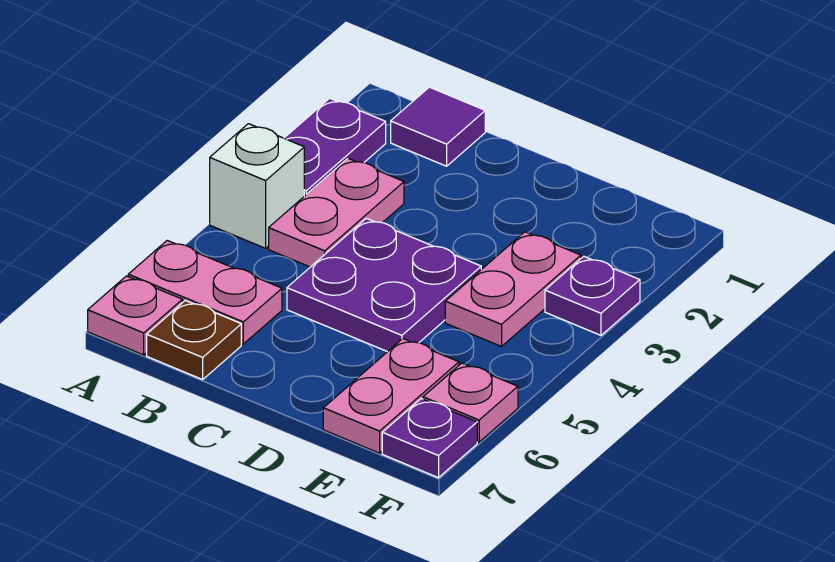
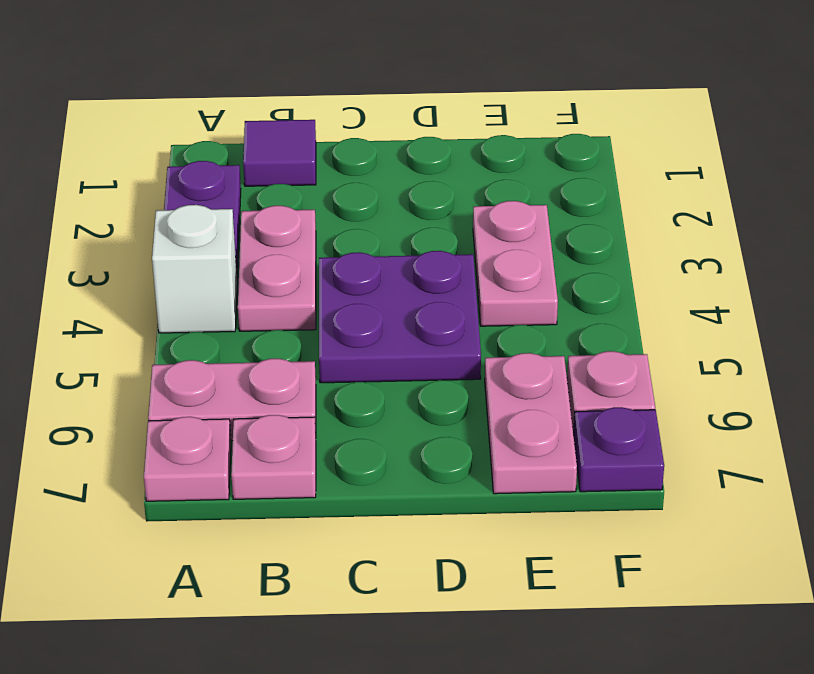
brown plate B7 level 1 -> pink plate B7 level 1
purple plate F3 level 1 -> none

